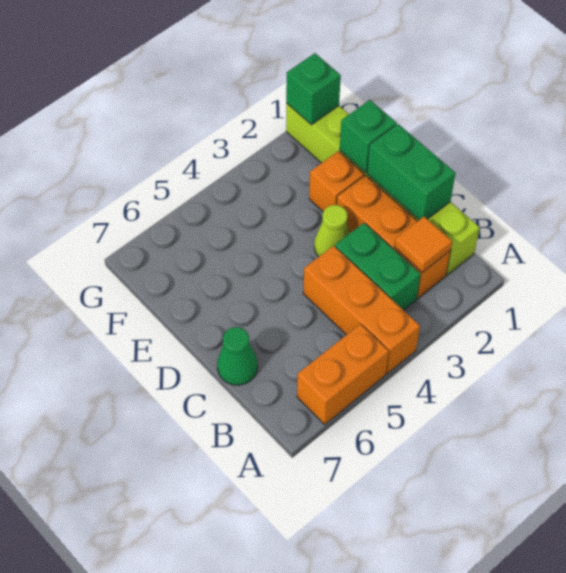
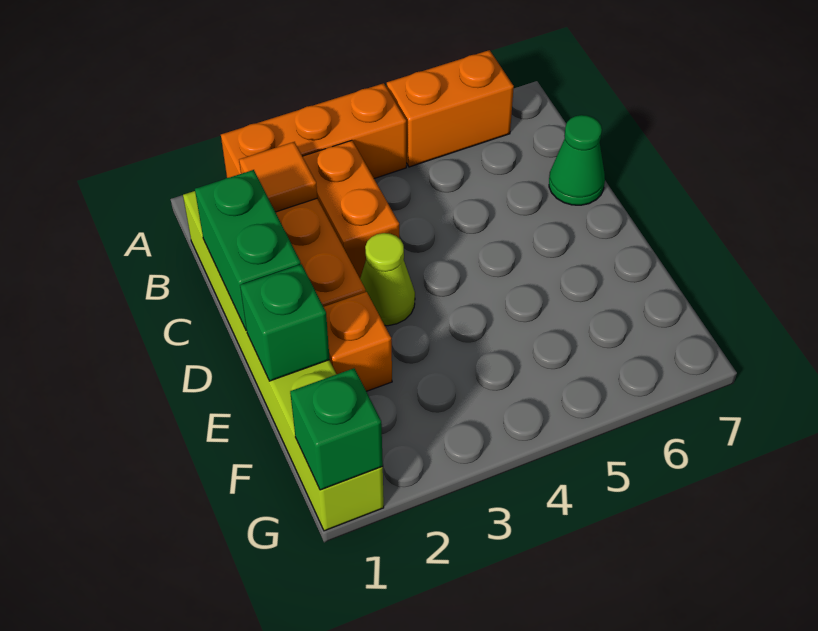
orange brick A4:C4 level 1 -> orange brick A2:A4 level 1
green brick B3:C3 level 1 -> orange brick B3:C3 level 1

